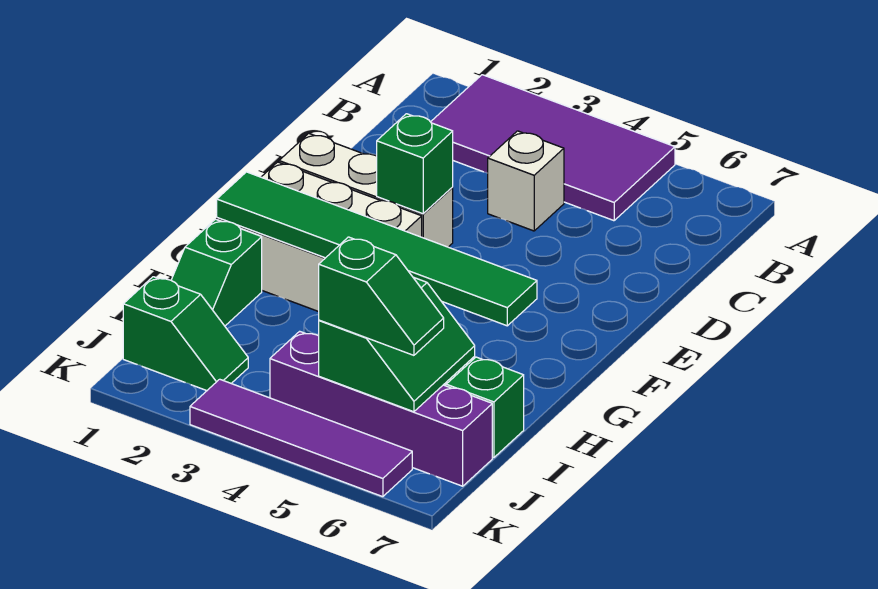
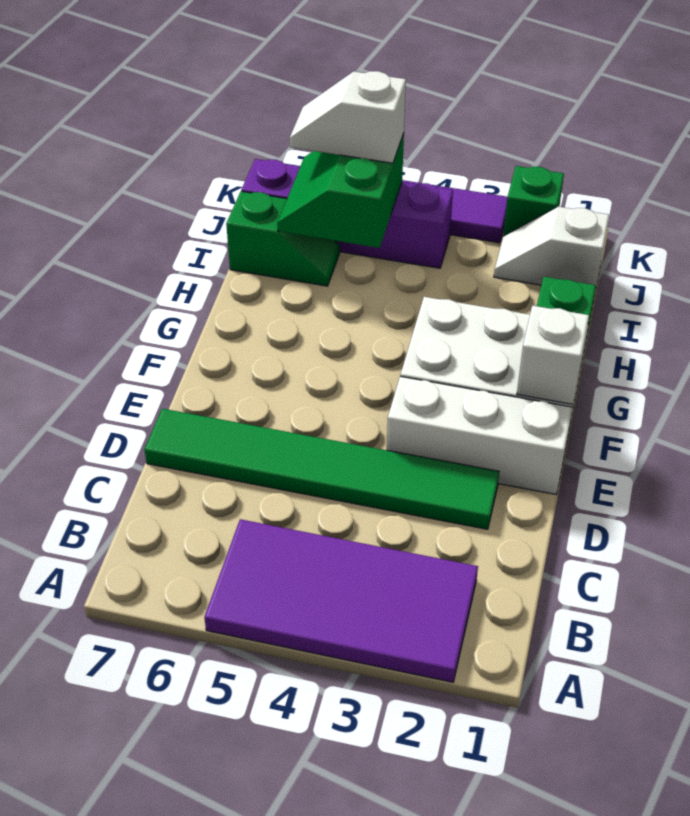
white brick C4 level 1 -> white brick F1 level 2
green brick E3 level 2 -> green brick K2 level 1
green tile G1:G6 level 2 -> green tile D2:D7 level 1
green slope J1:J2 level 1 top 1 -> white slope J1:J2 level 1 top 1
green slope J5:J6 level 3 top 5 -> white slope J5:J6 level 3 top 5

